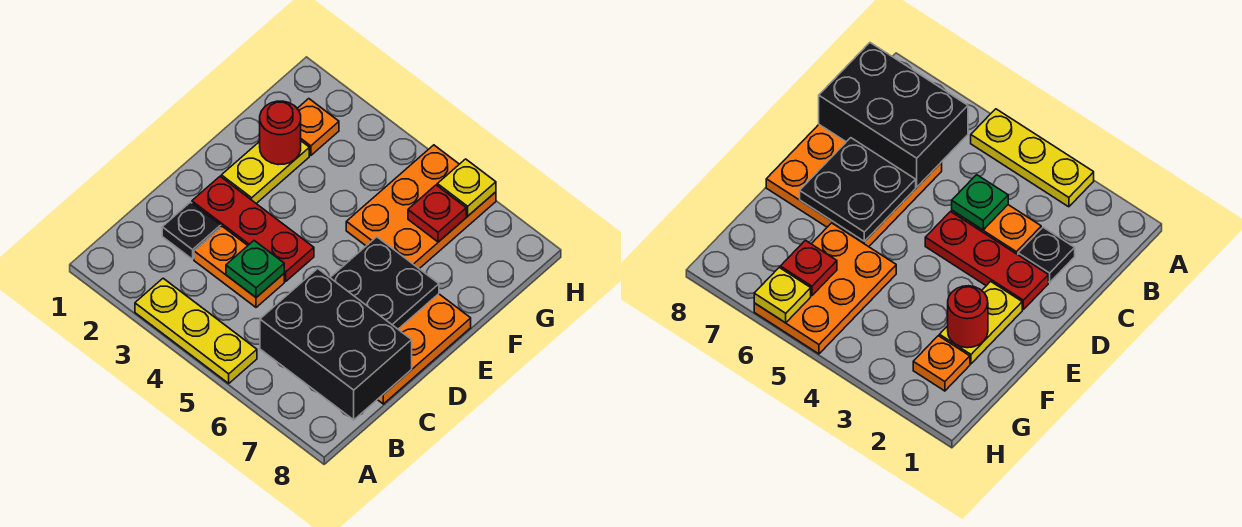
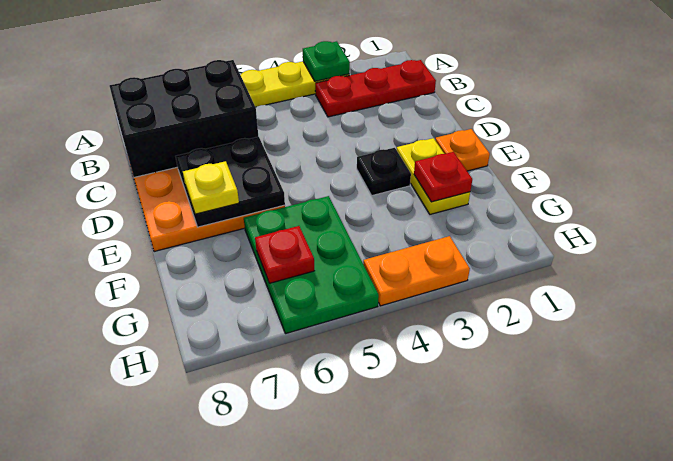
black plate C2 level 1 -> black plate E3 level 1
orange plate C3:C4 level 1 -> orange plate H3:H4 level 1
green plate C4 level 2 -> green plate A3 level 2
red plate D2:D4 level 1 -> red plate B1:B3 level 1
red round brick F2 level 2 -> red plate F2 level 2
orange plate F5:H6 level 1 -> green plate F5:H6 level 1
orange plate G2 level 1 -> orange plate E1 level 1
yellow plate H6 level 2 -> yellow plate E7 level 3

